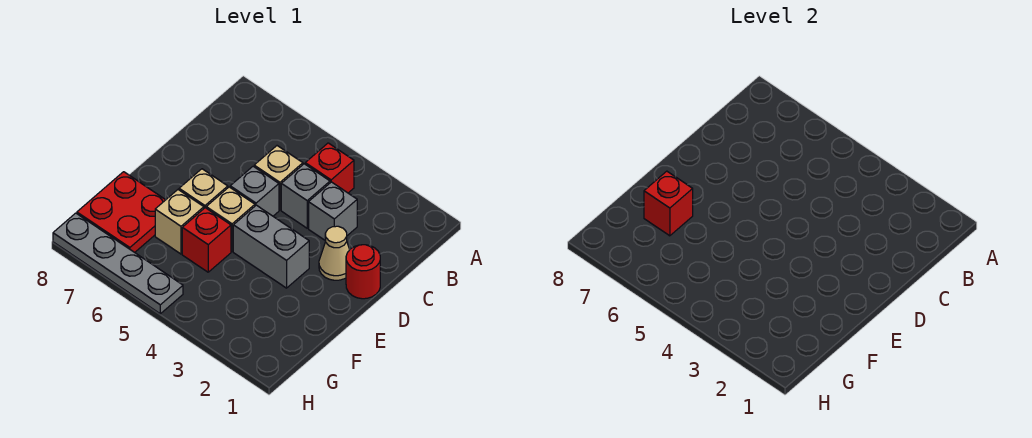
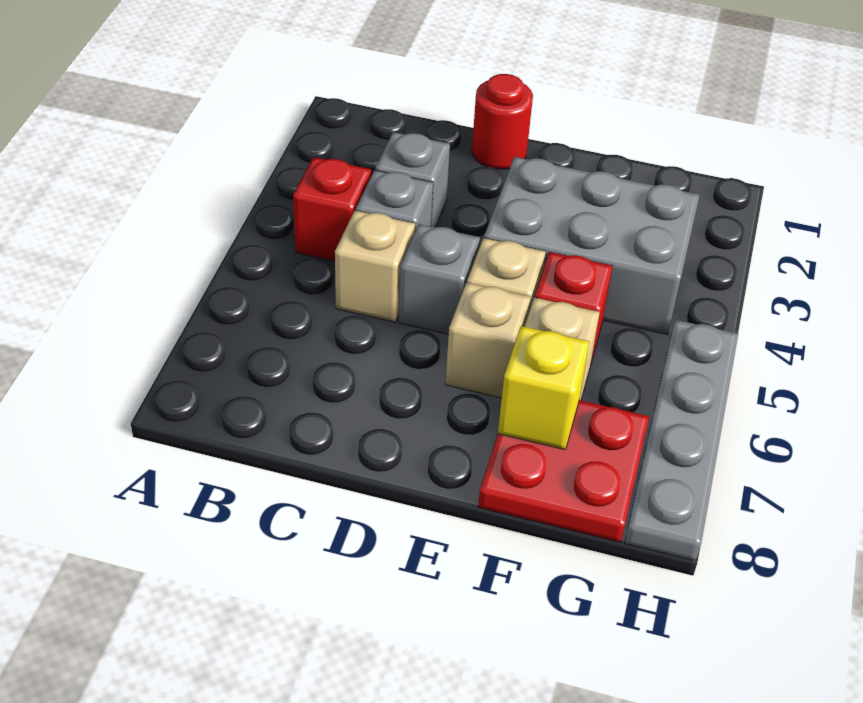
tan cone D2 level 1 -> none
grey brick E3:E4 level 1 -> grey brick E3:G4 level 1
red brick F7 level 2 -> yellow brick F7 level 2

